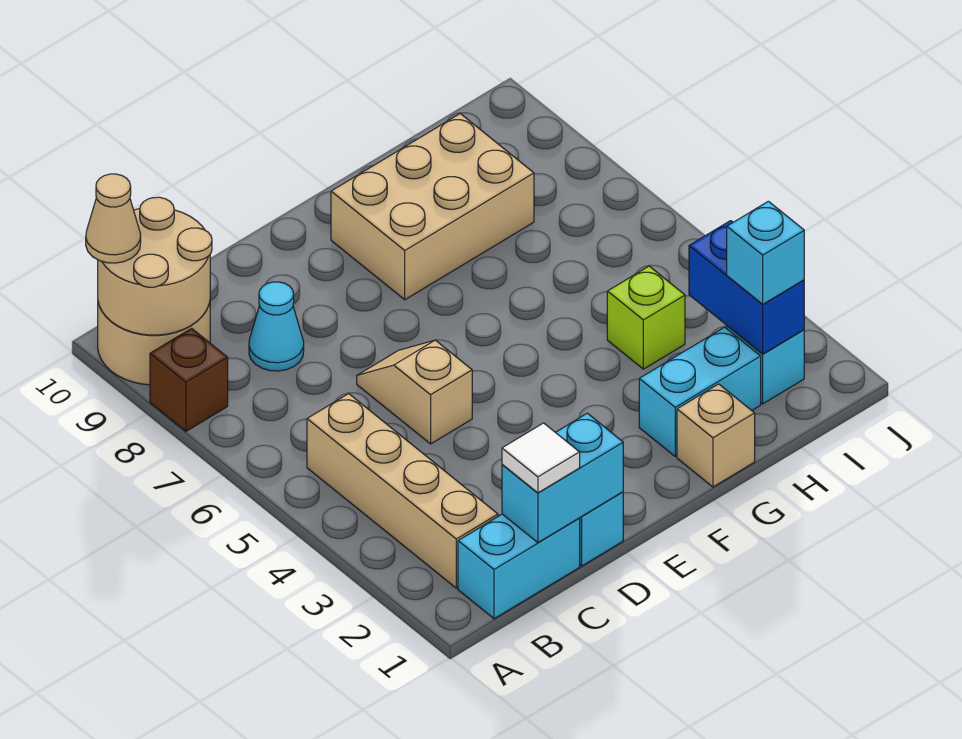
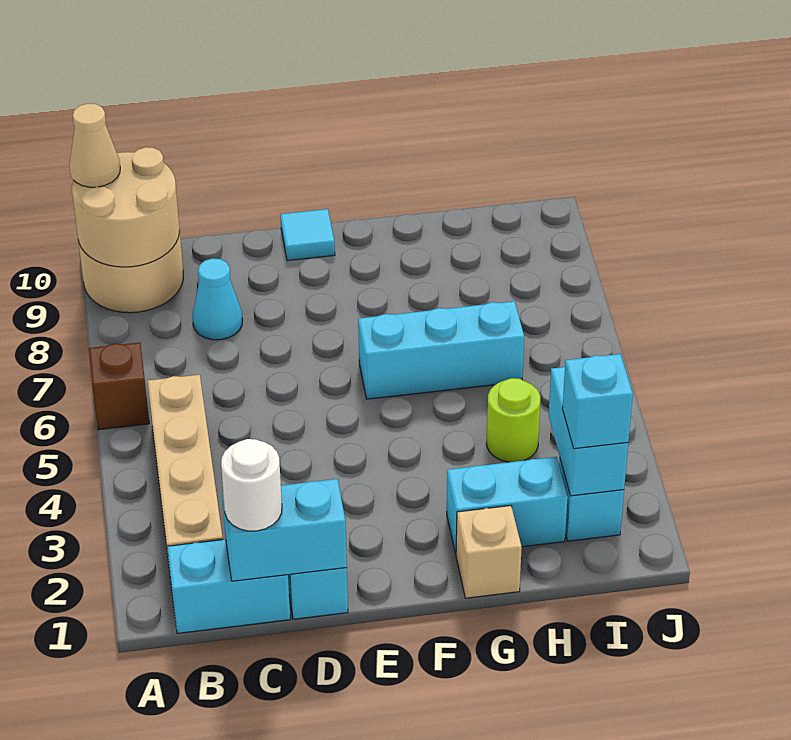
brown brick A8 level 1 -> brown brick A6 level 1
white tile C1 level 3 -> white round brick C1 level 3
tan slope D5:D6 level 1 top 5 -> none
none -> cyan tile E10 level 1
none -> cyan brick F6:H6 level 1
tan brick F8:H9 level 1 -> none
lime brick H4 level 1 -> lime round brick H4 level 1
blue brick I2:I3 level 2 -> cyan brick I2:I3 level 2

